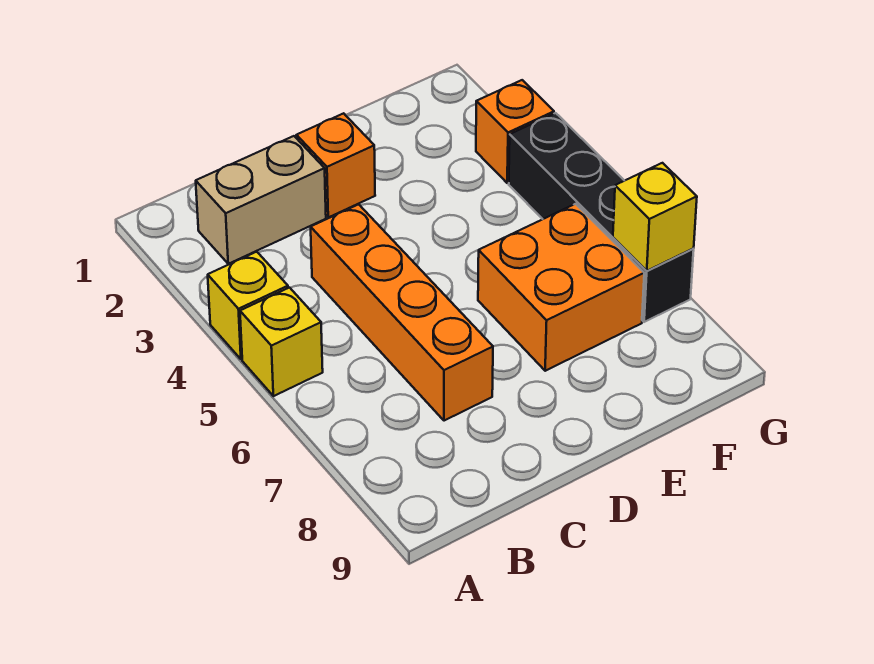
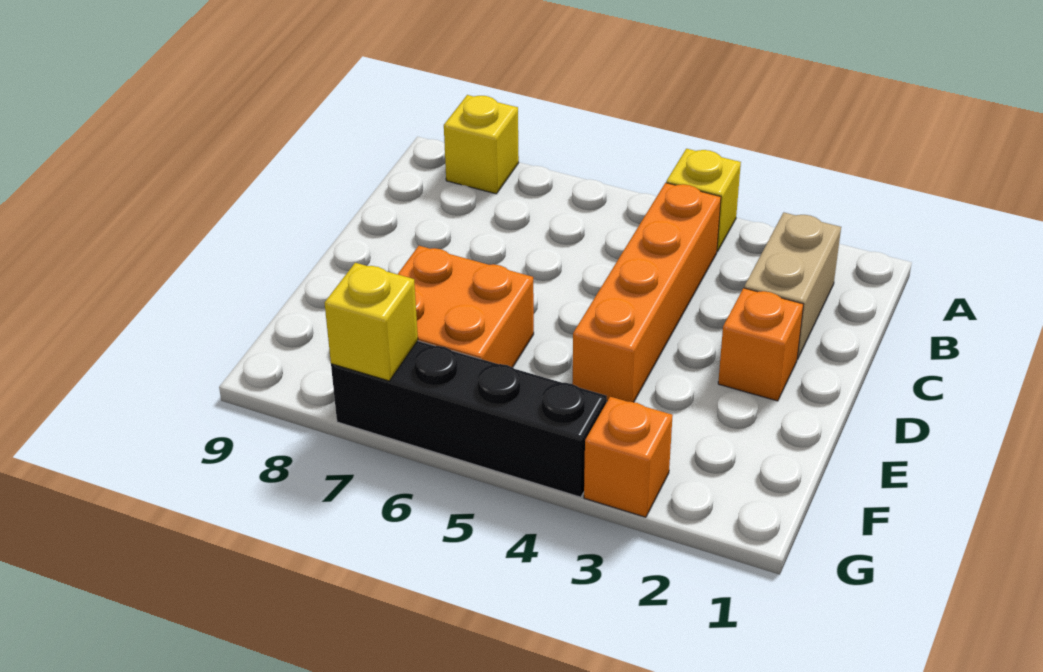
yellow brick A5 level 1 -> yellow brick A8 level 1
orange brick C4:C7 level 1 -> orange brick B4:E4 level 1

